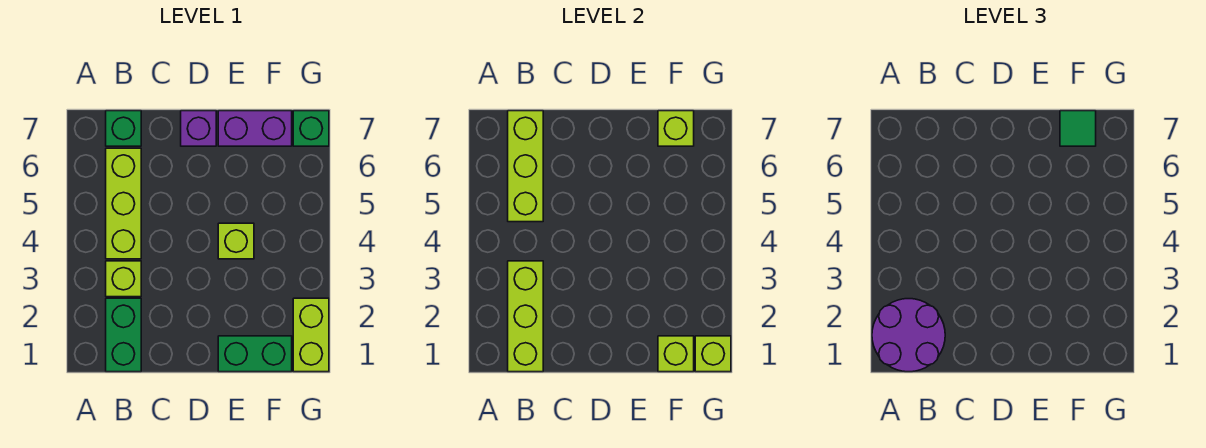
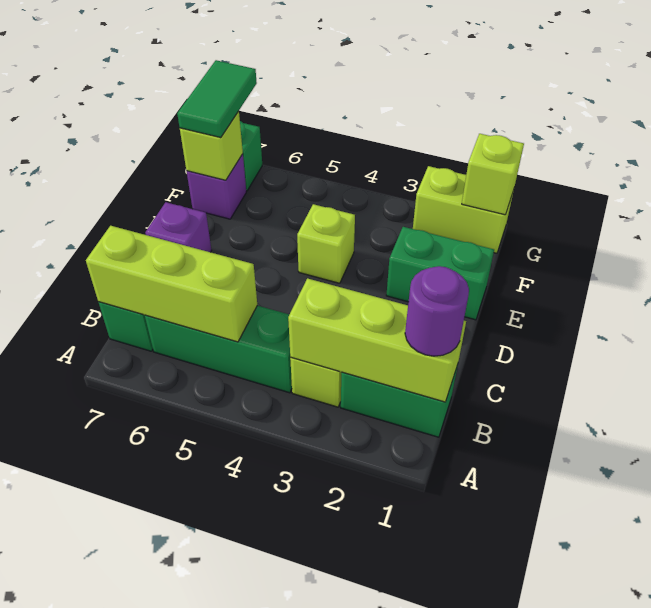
purple round brick A1:B2 level 3 -> purple round brick B1 level 3
lime brick B4:B6 level 1 -> green brick B4:B6 level 1
green brick E1:F1 level 1 -> green brick E1:E2 level 1
purple brick E7:F7 level 1 -> purple brick F7 level 1
lime brick F1 level 2 -> none
green tile F7 level 3 -> green tile F7:G7 level 3

